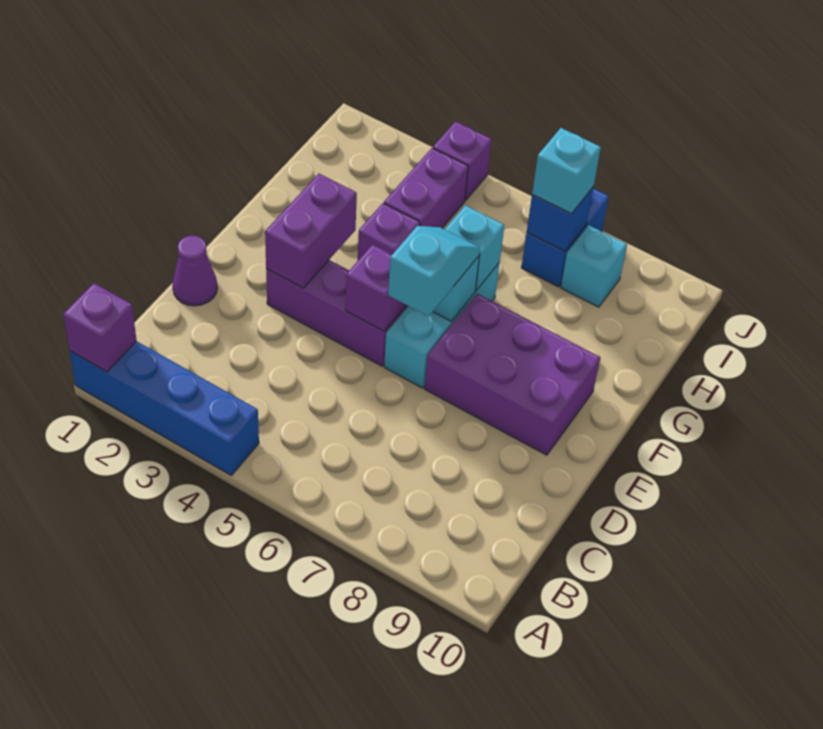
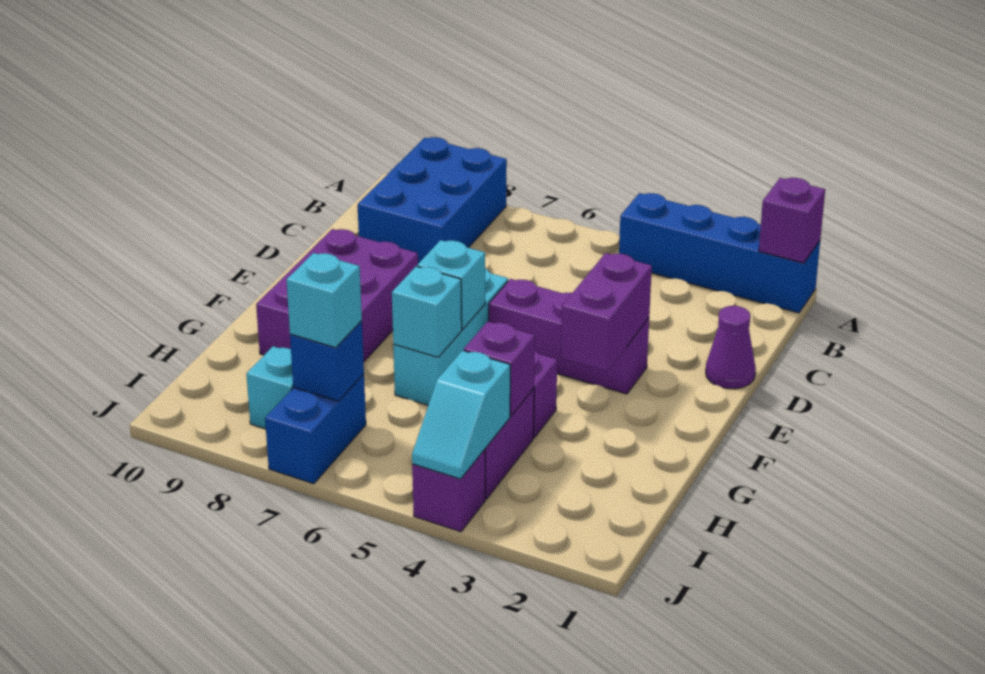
none -> blue brick A8:C9 level 1
purple brick E5 level 2 -> purple brick H4 level 2
cyan slope E6:F6 level 3 top E -> cyan slope I4:J4 level 2 top I
purple brick E7:F9 level 1 -> purple brick E8:G9 level 1

